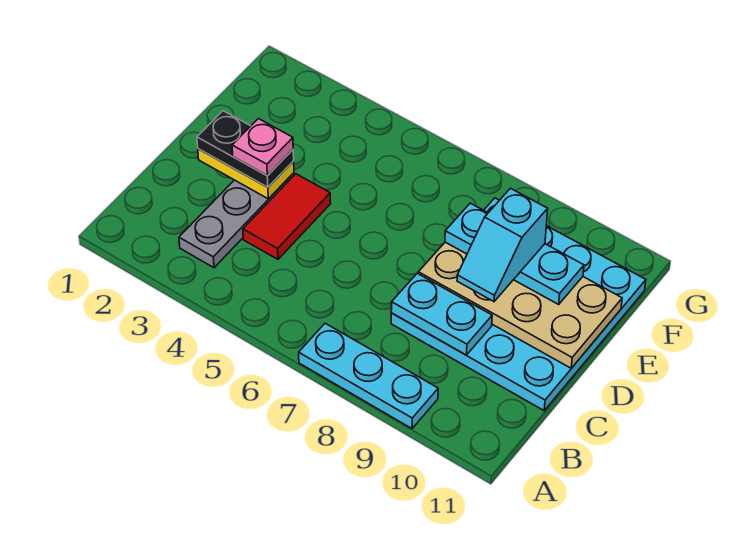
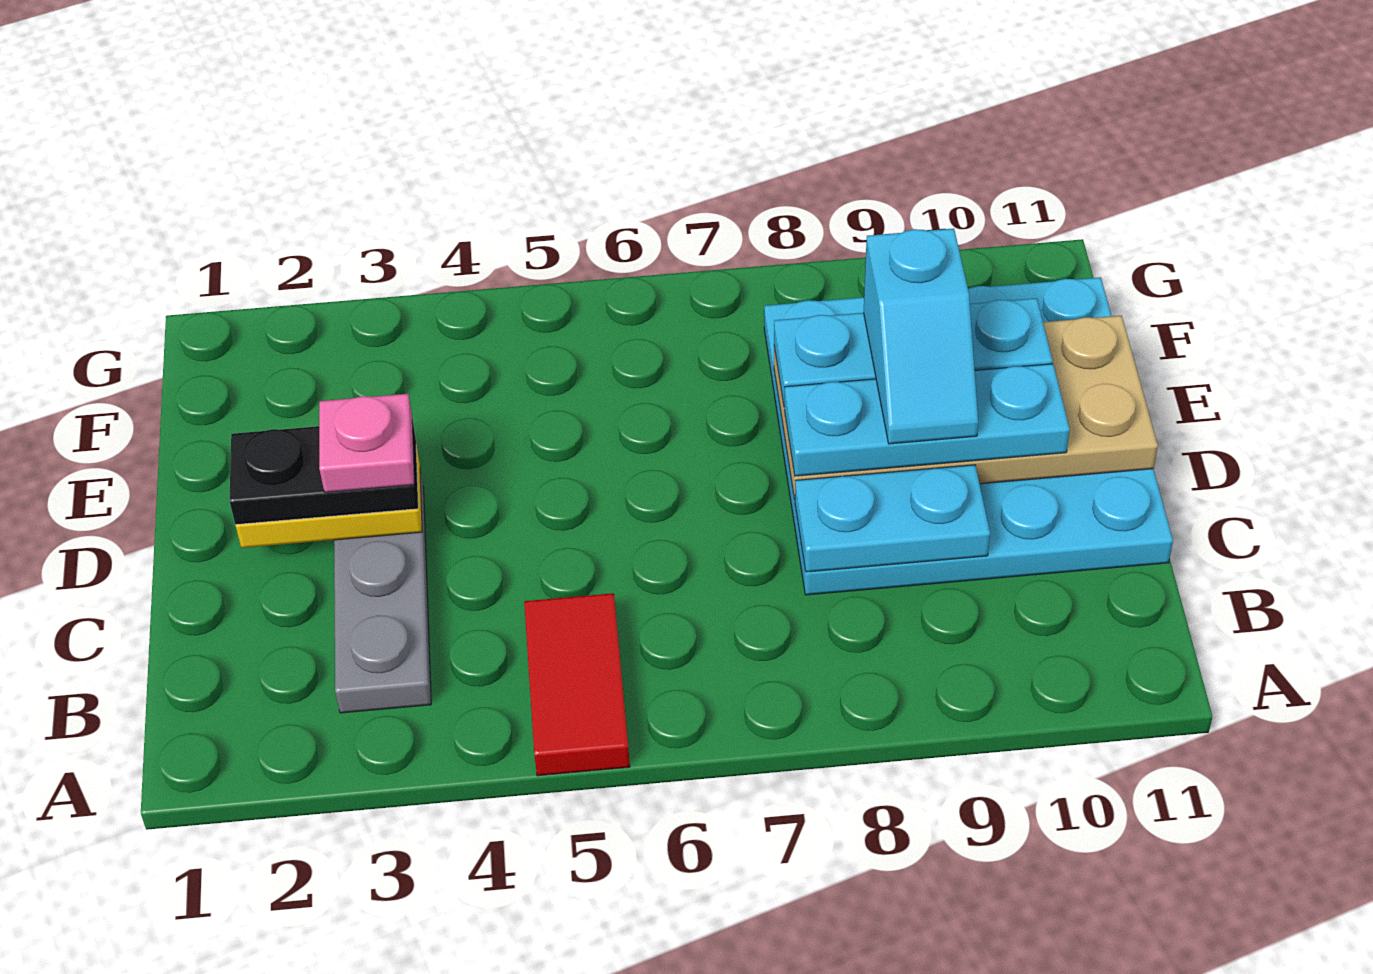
cyan plate A7:A9 level 1 -> cyan plate D8:D10 level 3
red tile C4:D4 level 1 -> red tile A5:B5 level 1

